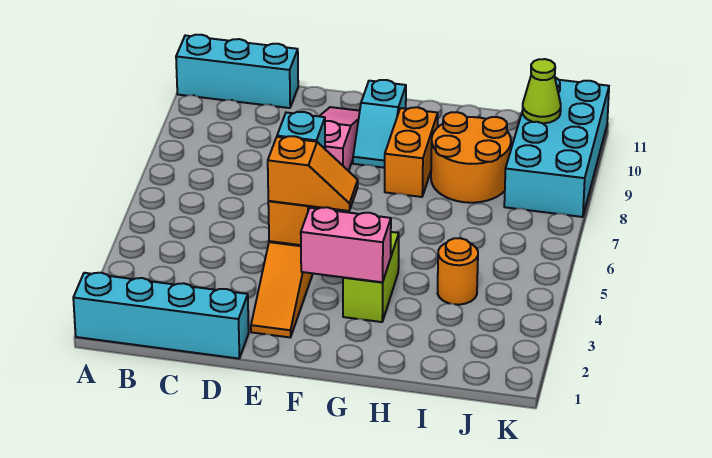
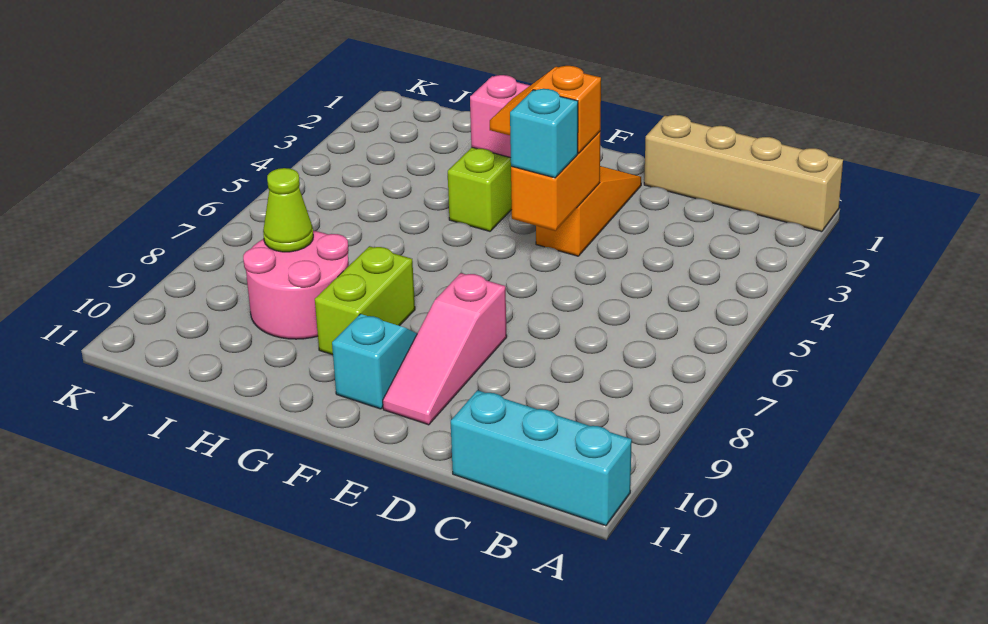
cyan brick A1:D1 level 1 -> tan brick A1:D1 level 1
orange brick G8:G9 level 1 -> lime brick G8:G9 level 1
orange round brick H8:I9 level 1 -> pink round brick H8:I9 level 1
orange round brick I4 level 1 -> none
cyan brick J8:K11 level 1 -> none
lime cone J10 level 2 -> lime cone I8 level 2

